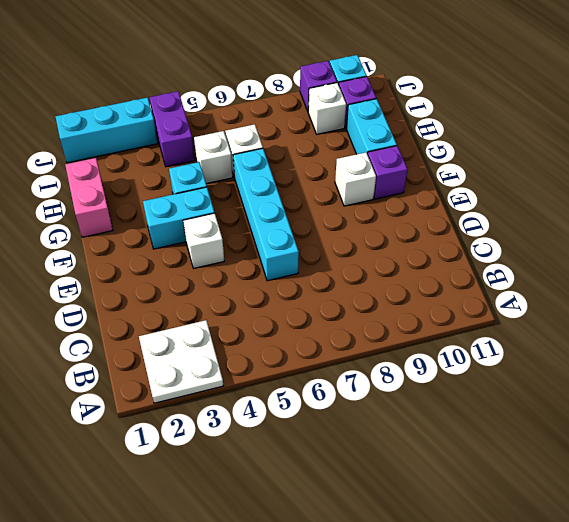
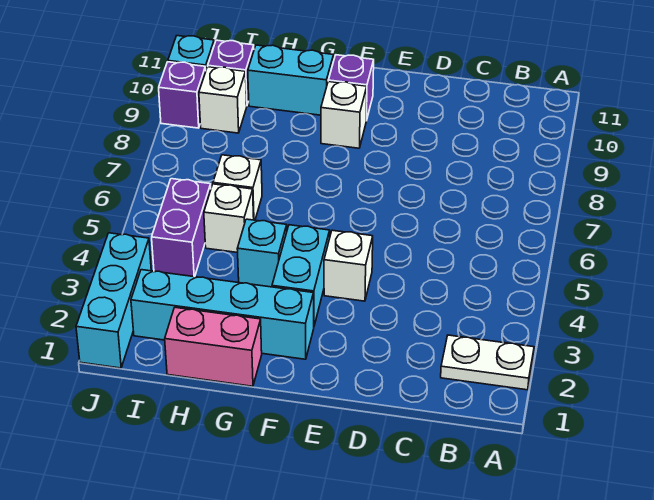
white plate A2:B3 level 1 -> white plate A2:B2 level 1
cyan brick D6:G6 level 1 -> cyan brick F2:I2 level 1
purple brick I4:J4 level 1 -> purple brick I4:I5 level 1

